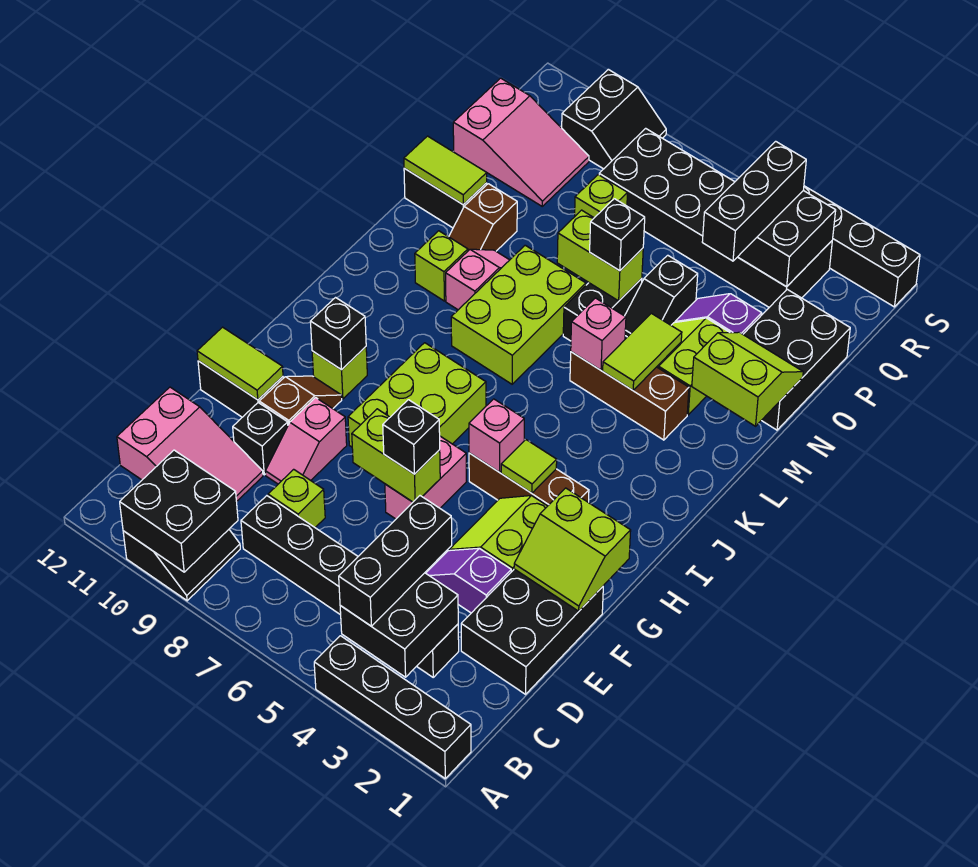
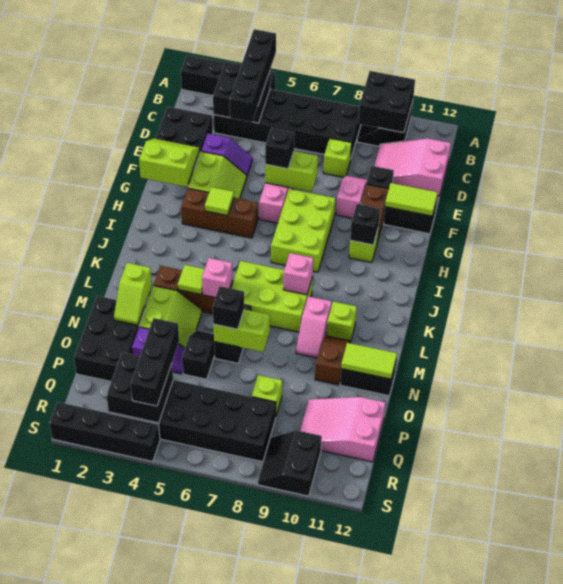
black brick B4:D4 level 3 -> black brick A4:D4 level 3
black brick C3:C8 level 1 -> black brick B3:C8 level 1
pink brick H5 level 2 -> pink brick K8 level 2
lime brick K7:M8 level 1 -> lime brick K6:L8 level 1
lime tile L4:M4 level 2 -> lime tile L4 level 2
lime slope M1:N2 level 2 top M -> lime slope M2:N2 level 2 top M

